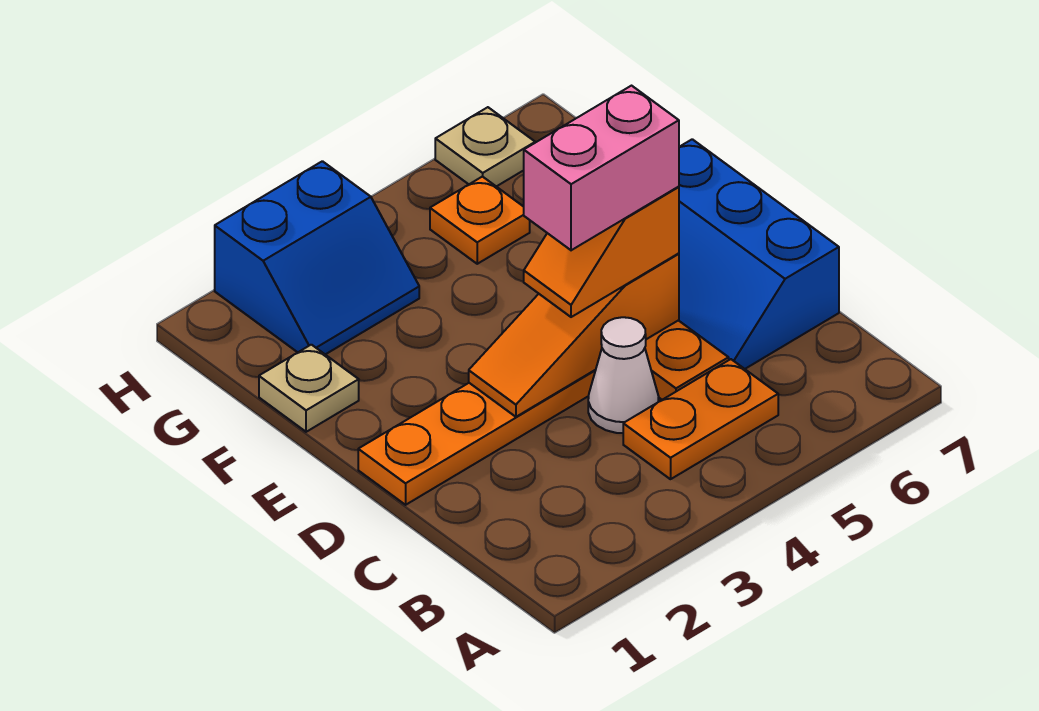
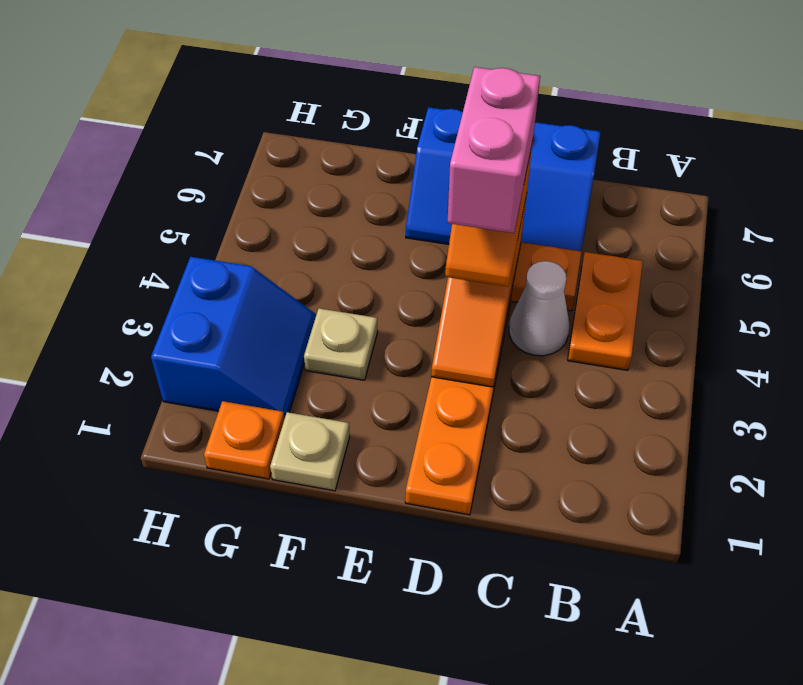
orange plate G5 level 1 -> orange plate G1 level 1
tan plate H6 level 1 -> tan plate F3 level 1

